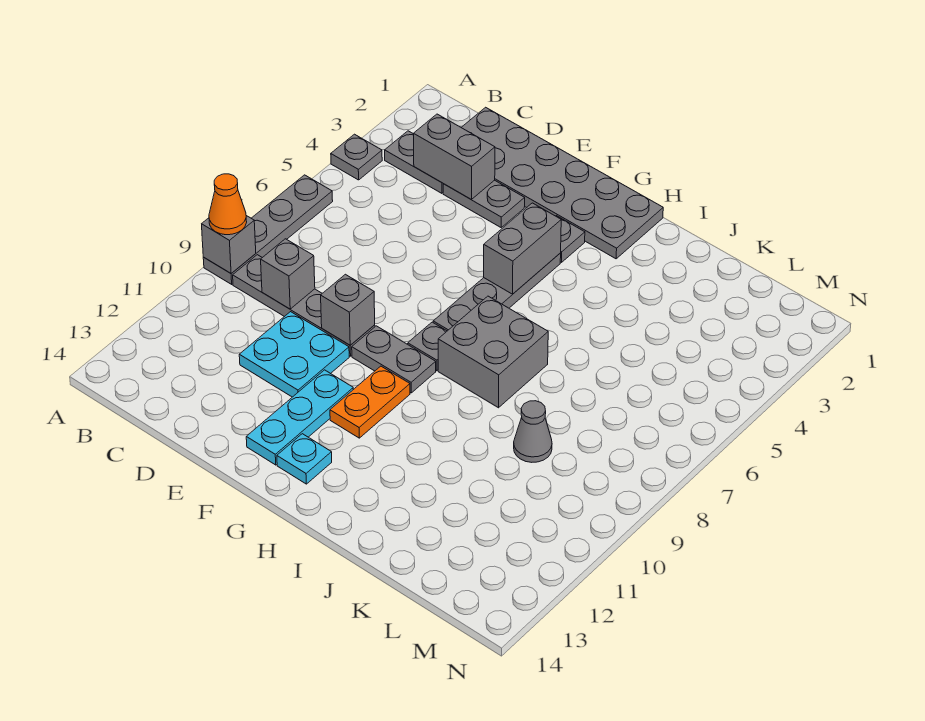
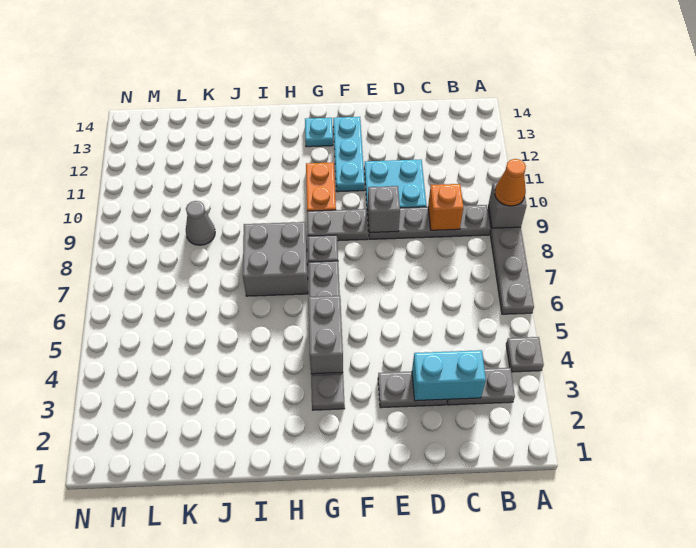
grey plate C1:H2 level 1 -> none
grey brick C3:D3 level 2 -> cyan brick C3:D3 level 2
grey brick C9 level 2 -> orange brick C9 level 2

